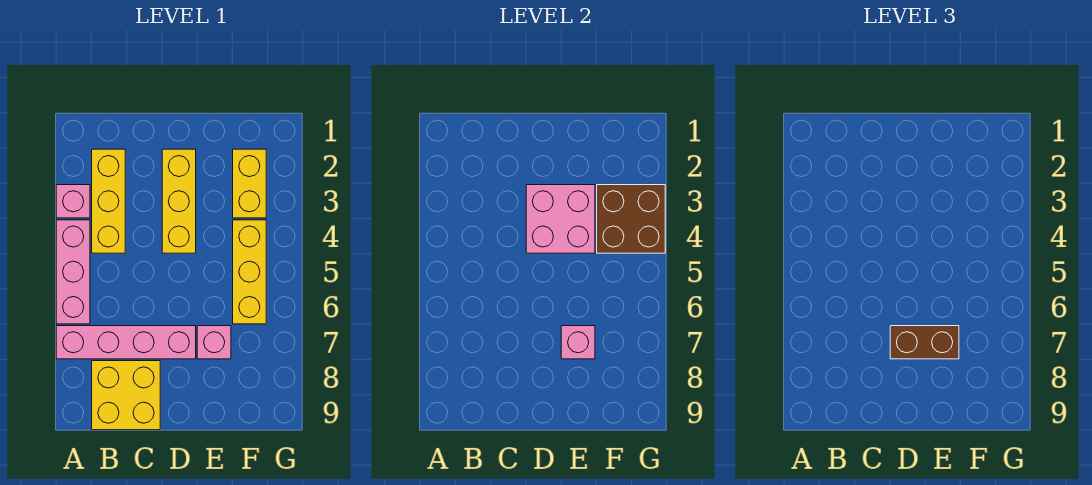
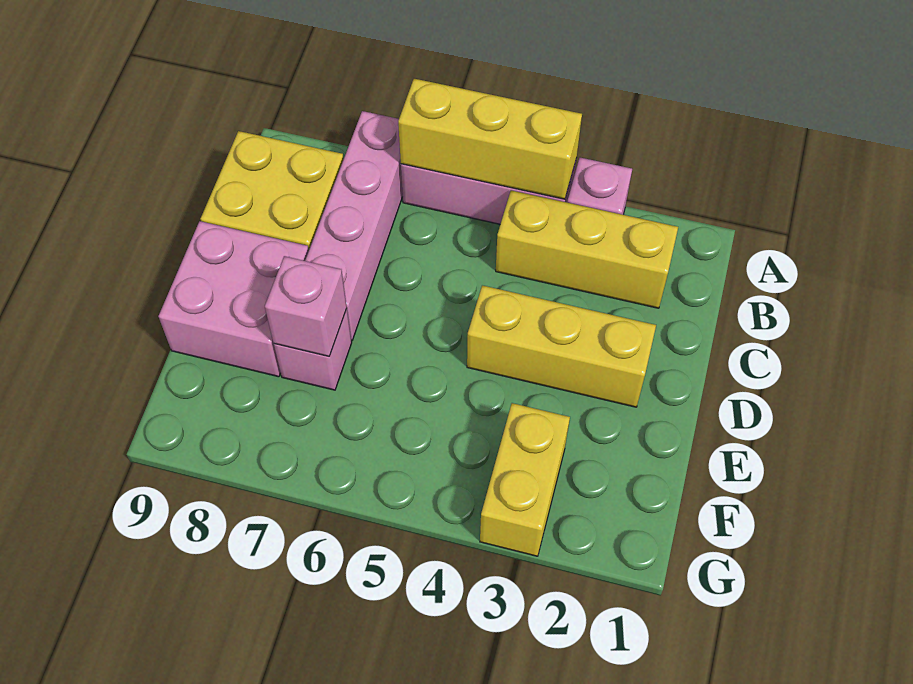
pink brick D3:E4 level 2 -> pink brick D8:E9 level 1
brown brick D7:E7 level 3 -> none
yellow brick F2:F3 level 1 -> yellow brick F3:G3 level 1
brown brick F3:G4 level 2 -> none
yellow brick F4:F6 level 1 -> yellow brick A4:A6 level 2

